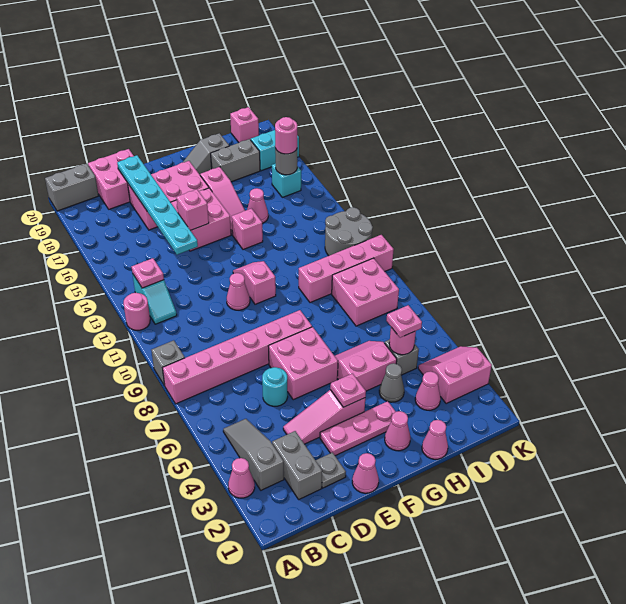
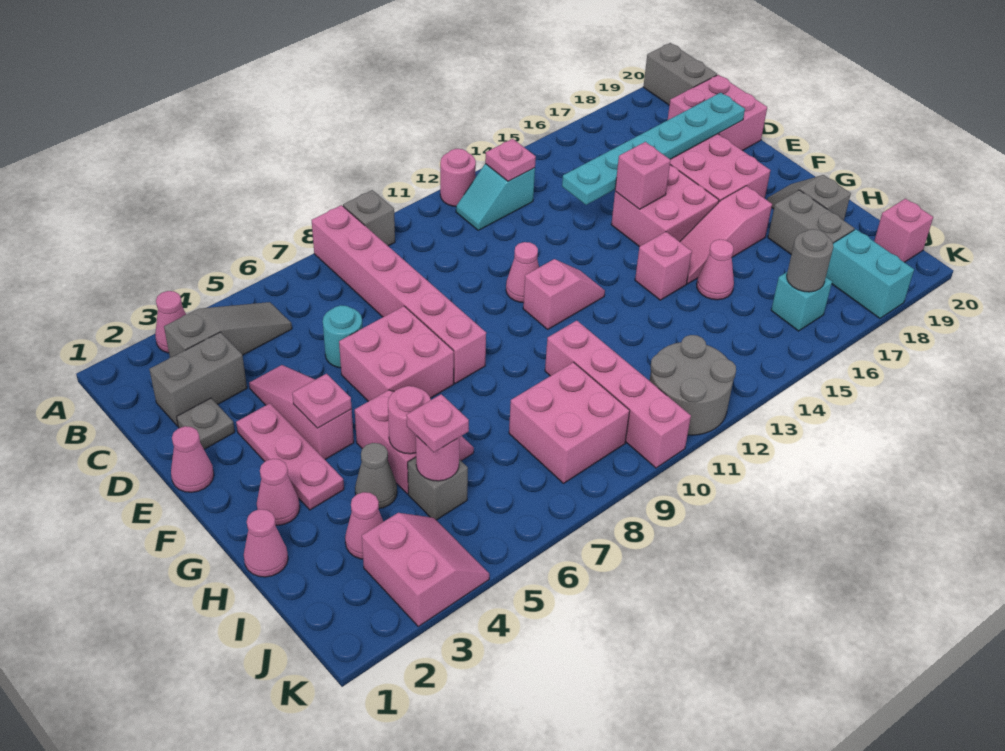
pink round brick J16 level 3 -> pink round brick H5 level 2

